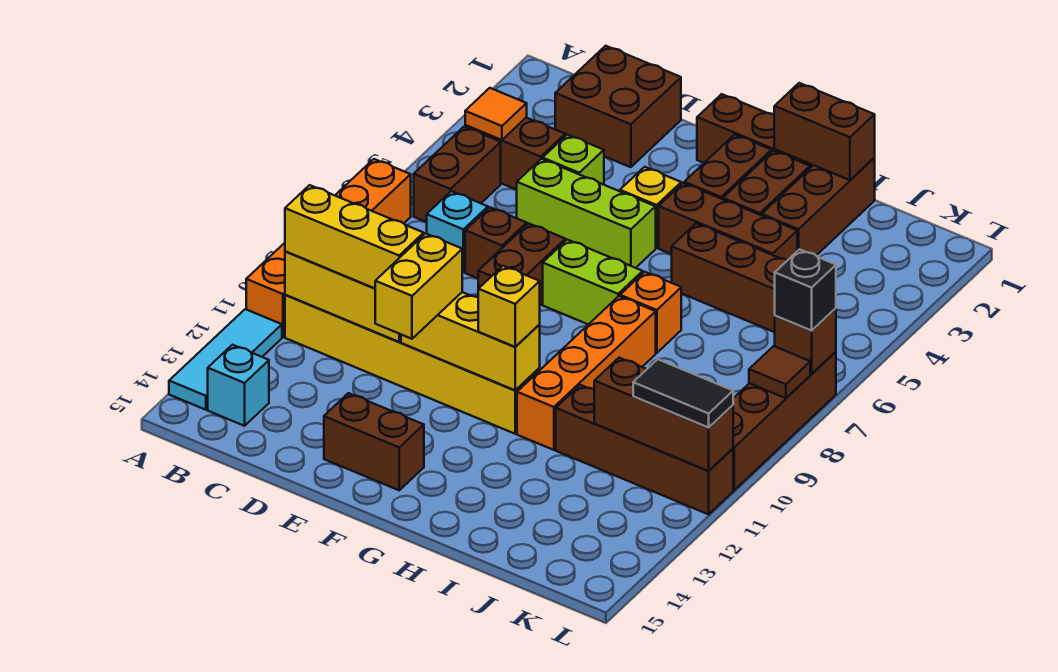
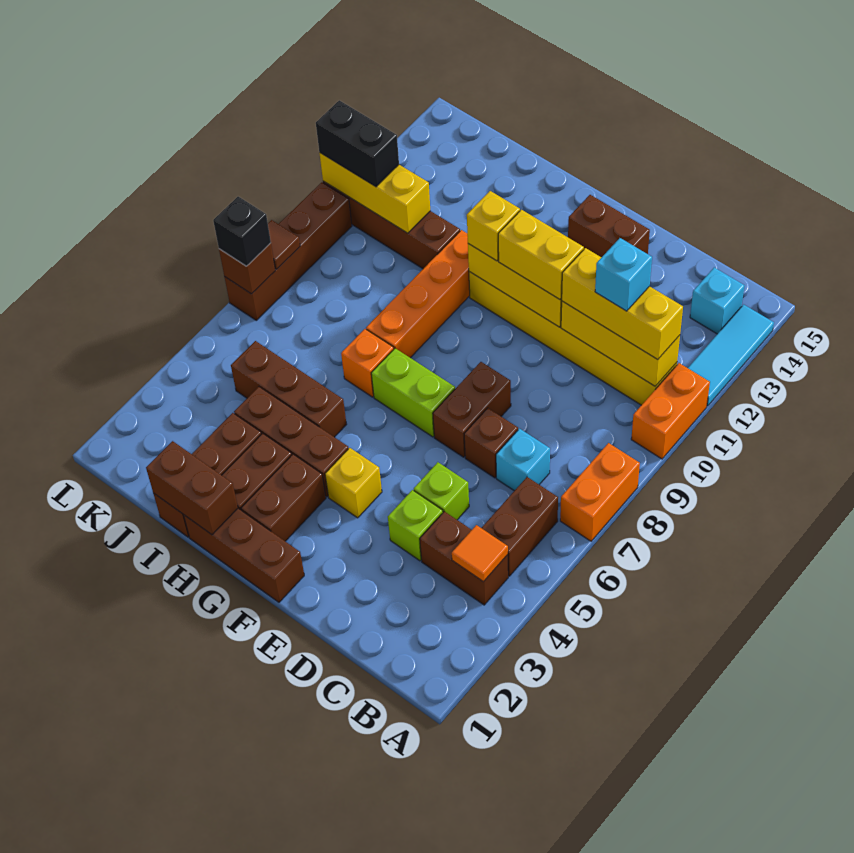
brown brick C1:D2 level 1 -> none
none -> cyan brick C11 level 4
lime brick D5:F5 level 1 -> lime brick D5 level 1
yellow brick E11:E12 level 3 -> yellow brick E11:F11 level 3
brown brick J11:L11 level 2 -> yellow brick J11:L11 level 2
black tile K11:L11 level 3 -> black brick K11:L11 level 3

